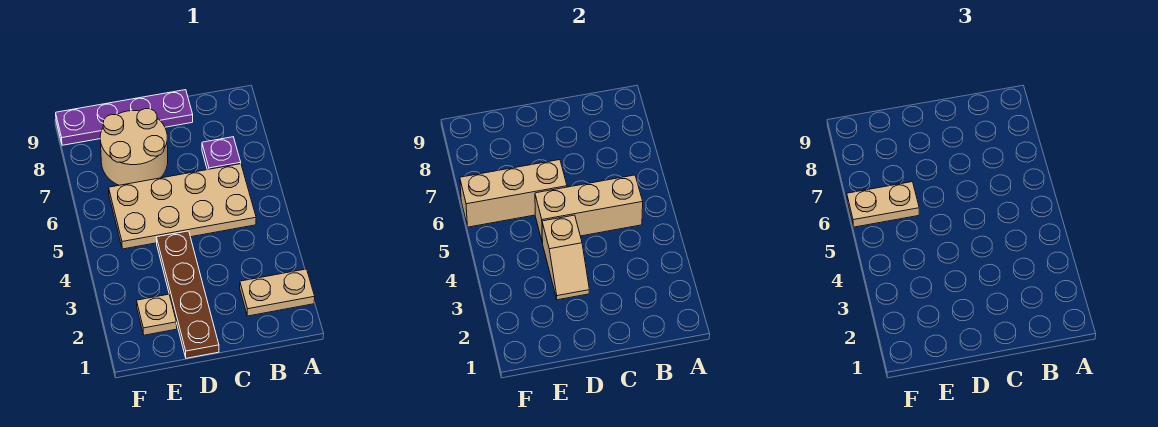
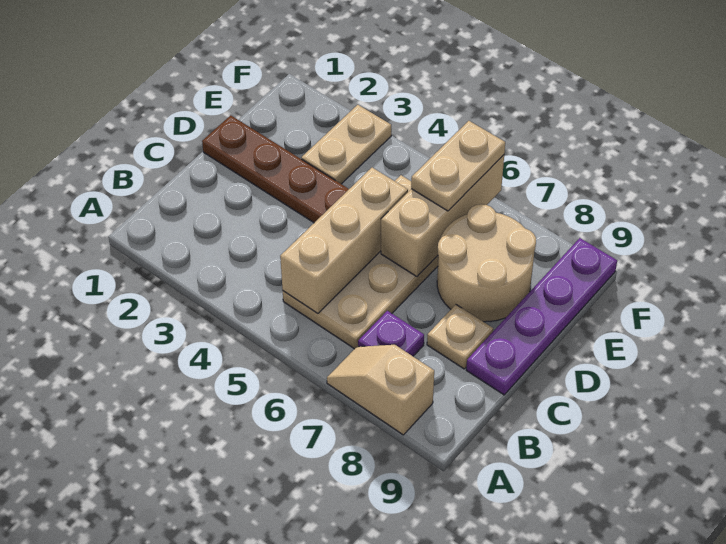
tan plate A2:B2 level 1 -> tan plate E3:F3 level 1
tan slope D3:D4 level 2 top 4 -> tan slope A7:A8 level 1 top 8
tan plate E2 level 1 -> tan plate C8 level 1

